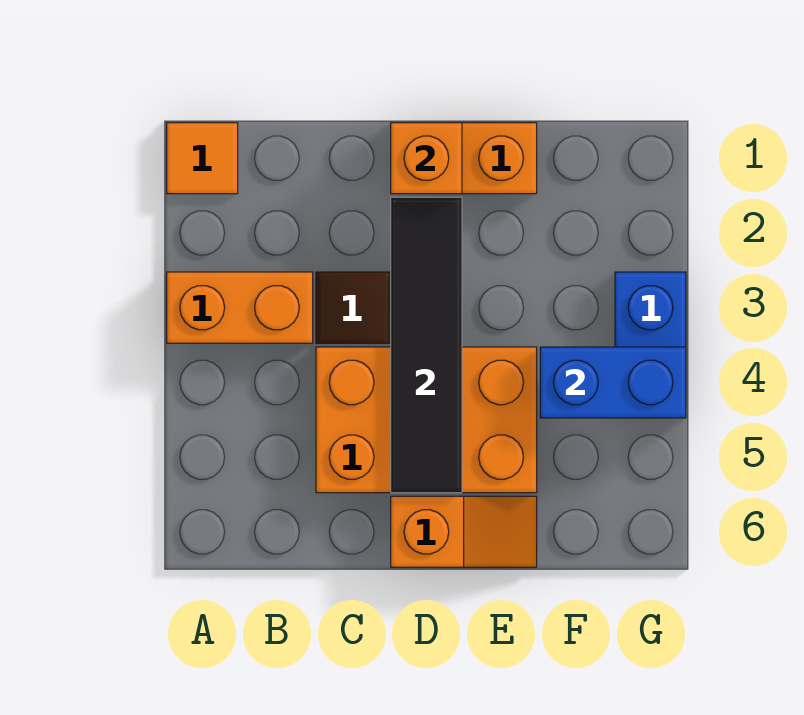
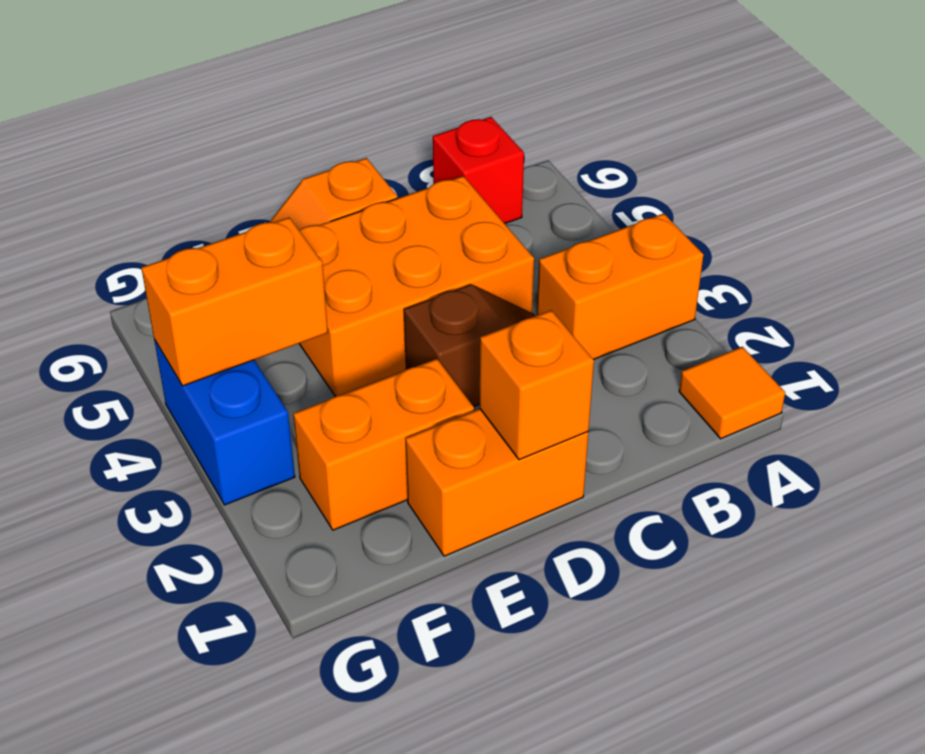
none -> red brick B6 level 1
black tile D2:D5 level 2 -> none
none -> orange brick E2:F2 level 1
blue brick F4:G4 level 2 -> orange brick F4:G4 level 2

